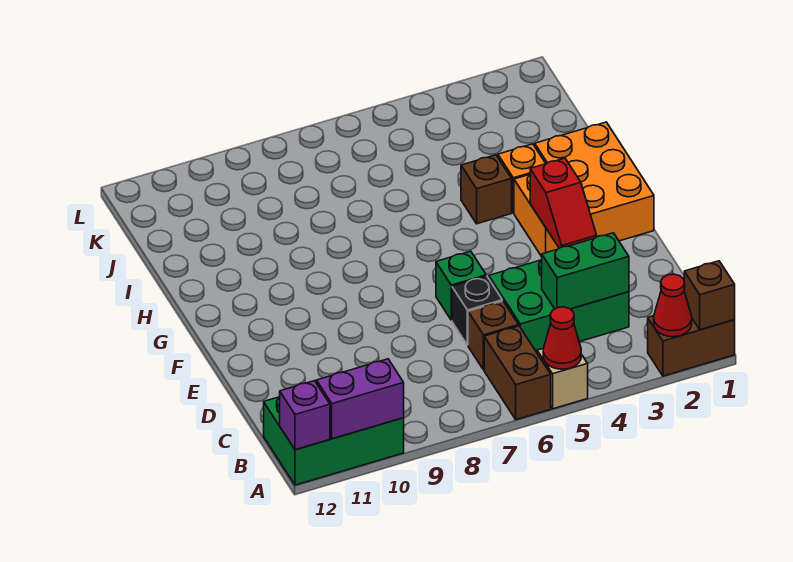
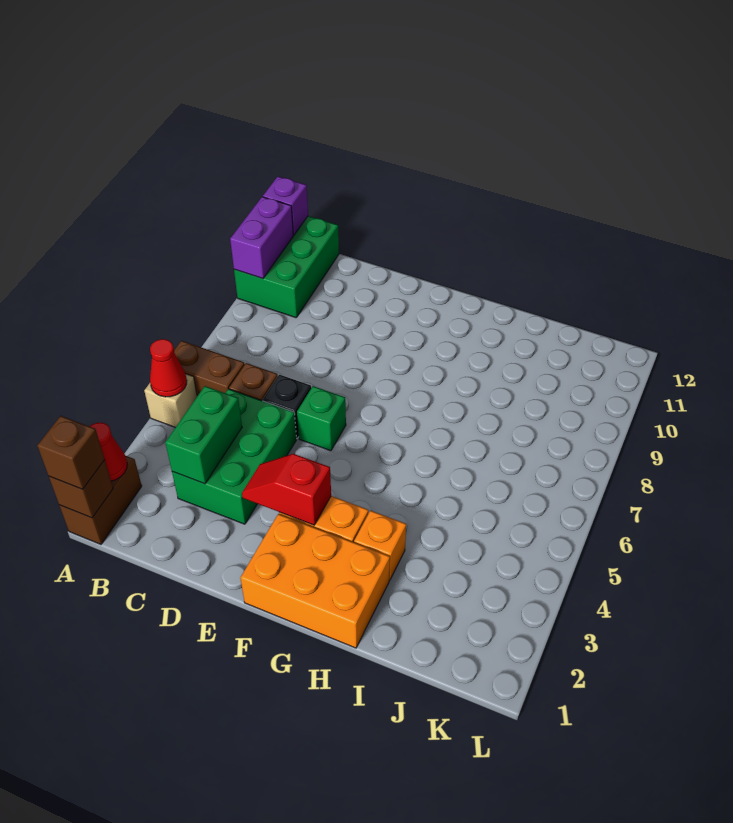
brown brick H4 level 1 -> brown brick A1 level 3

